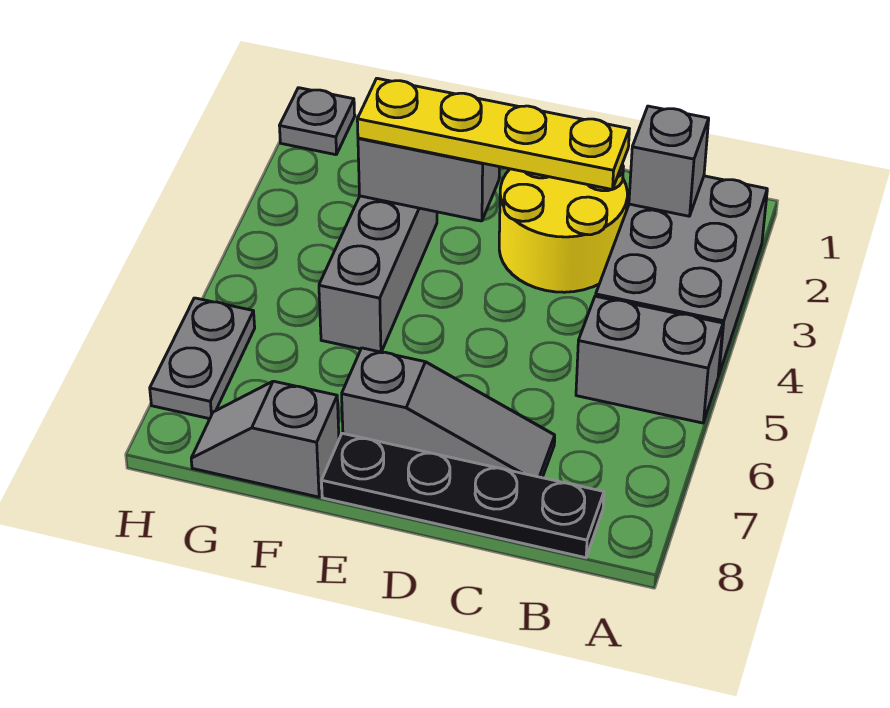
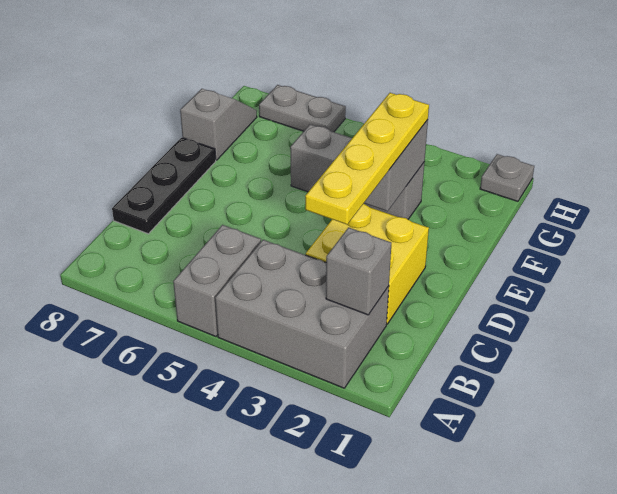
black plate B8:E8 level 1 -> black plate C8:E8 level 1
yellow round brick C2:D3 level 1 -> yellow brick C2:D3 level 1
grey slope C7:E7 level 1 top E -> none

